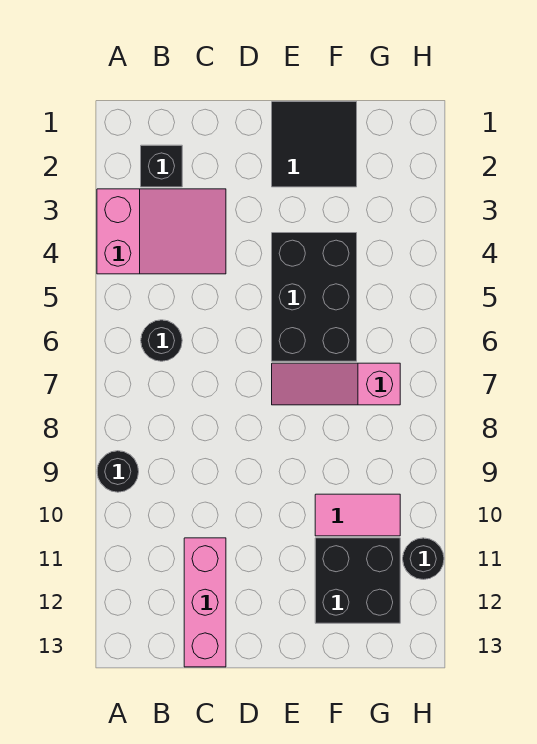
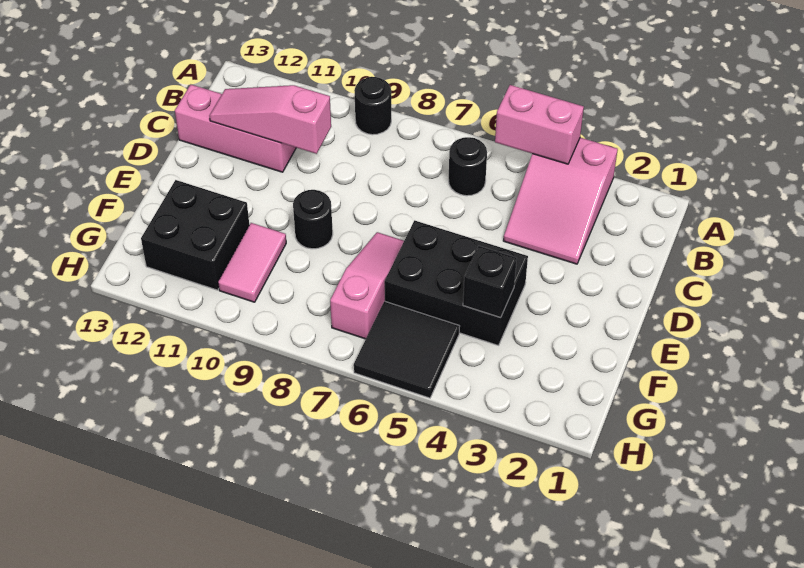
none -> pink brick A4:A5 level 2
black brick B2 level 1 -> black brick F4 level 2
none -> pink slope C10:C12 level 2 top 10
black tile E1:F2 level 1 -> black tile G5:H6 level 1
black round brick H11 level 1 -> black round brick E9 level 1

